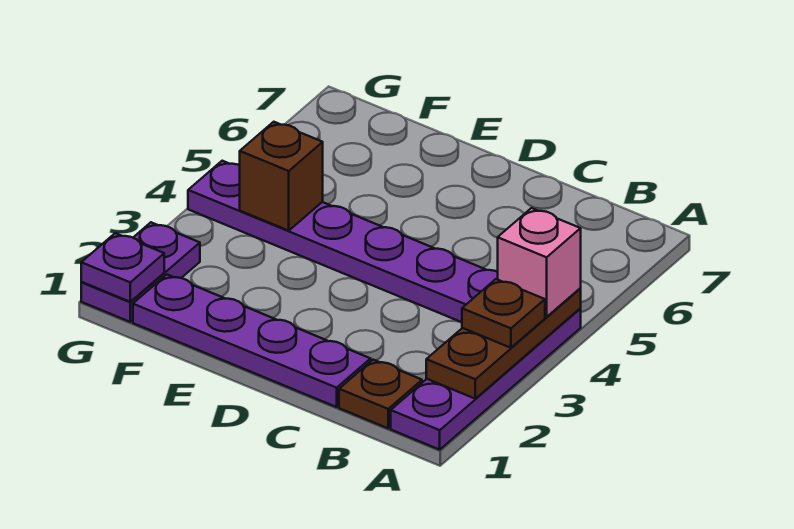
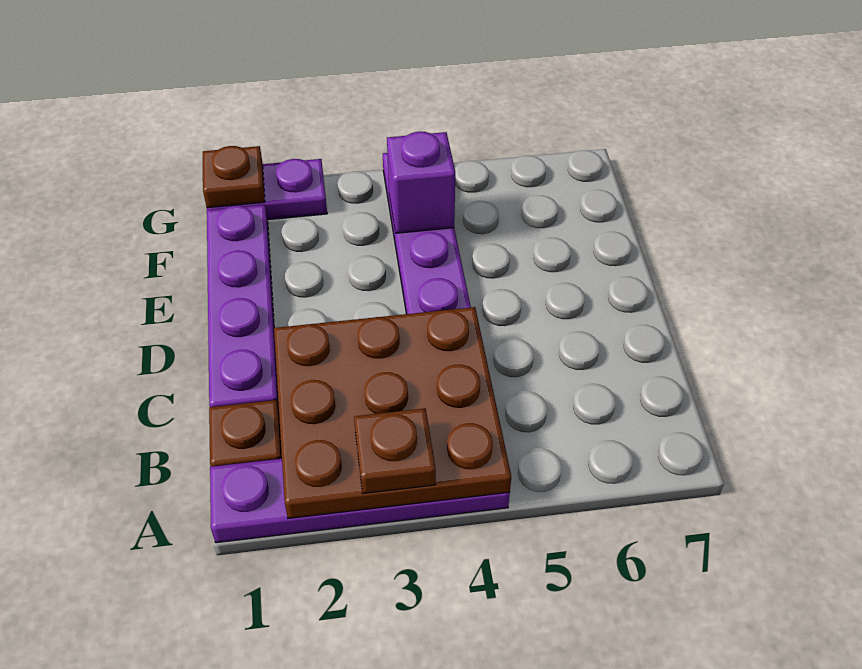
brown plate A2:A4 level 2 -> brown plate A2:C4 level 2
pink brick A4 level 3 -> none
brown brick F4 level 2 -> purple brick F4 level 2
purple plate G1 level 2 -> brown plate G1 level 2

